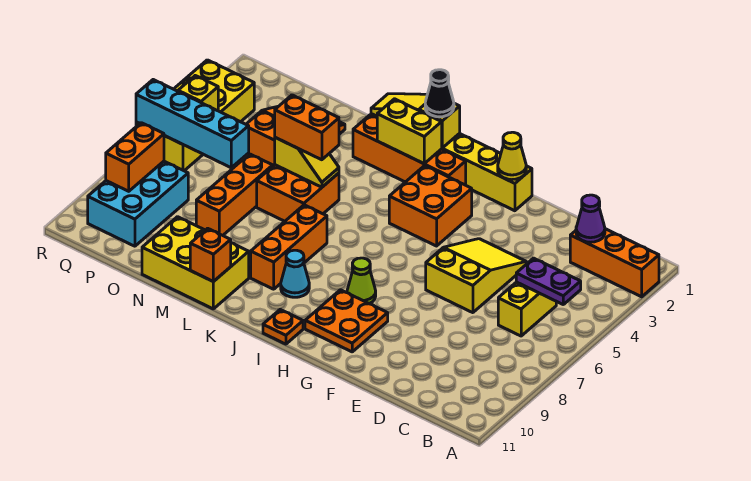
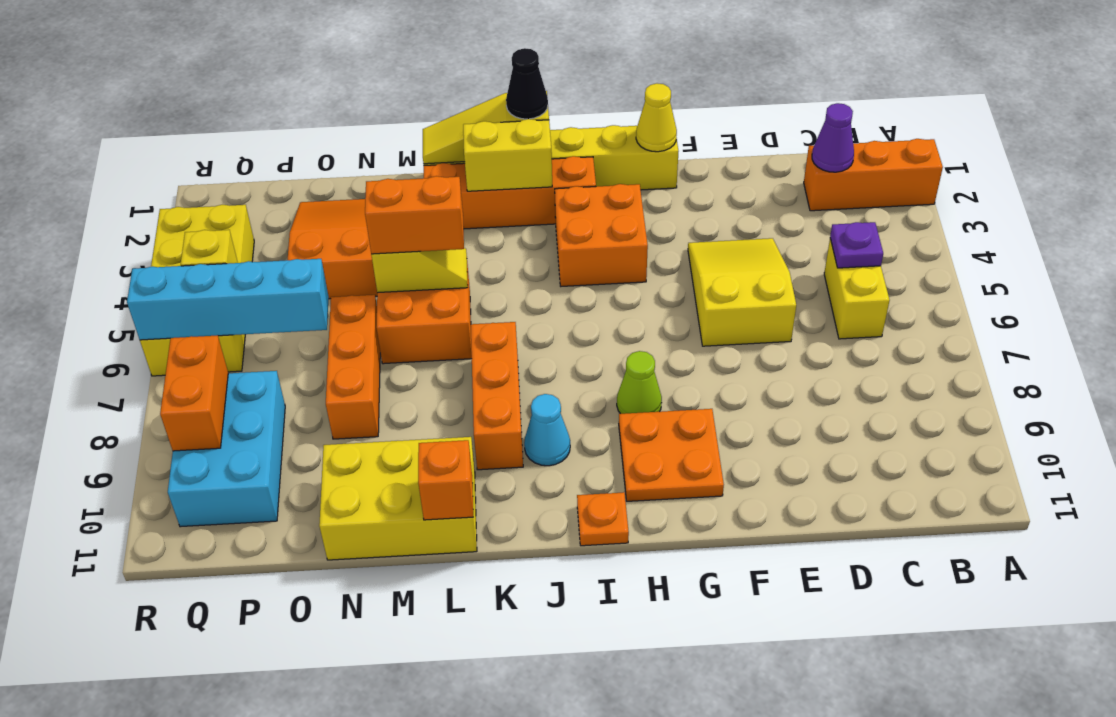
purple plate B5:C5 level 2 -> purple plate C5 level 2

